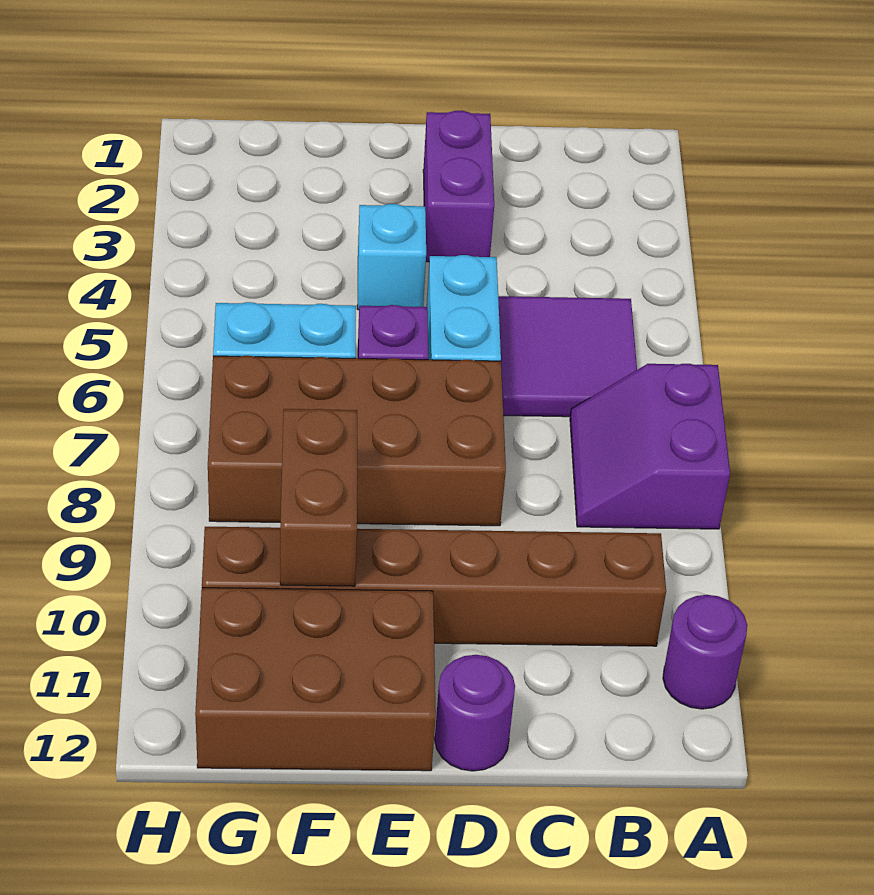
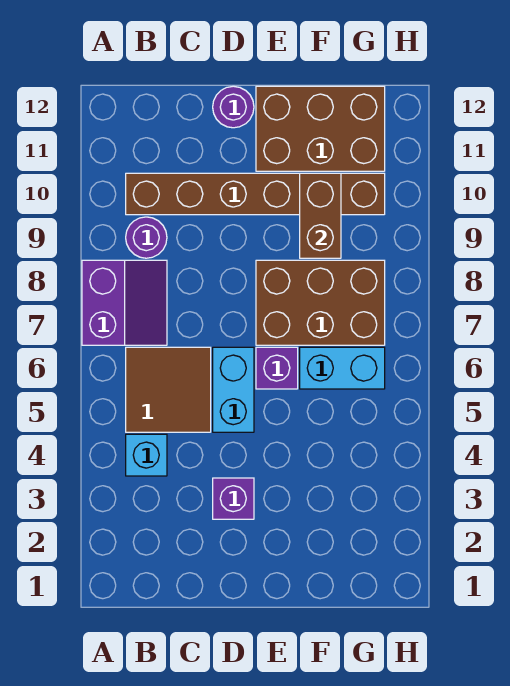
purple round brick A11 level 1 -> purple round brick B9 level 1
purple tile B5:C6 level 1 -> brown tile B5:C6 level 1
purple brick D2:D3 level 1 -> purple brick D3 level 1
brown brick D7:G8 level 1 -> brown brick E7:G8 level 1
cyan brick E4 level 1 -> cyan brick B4 level 1

